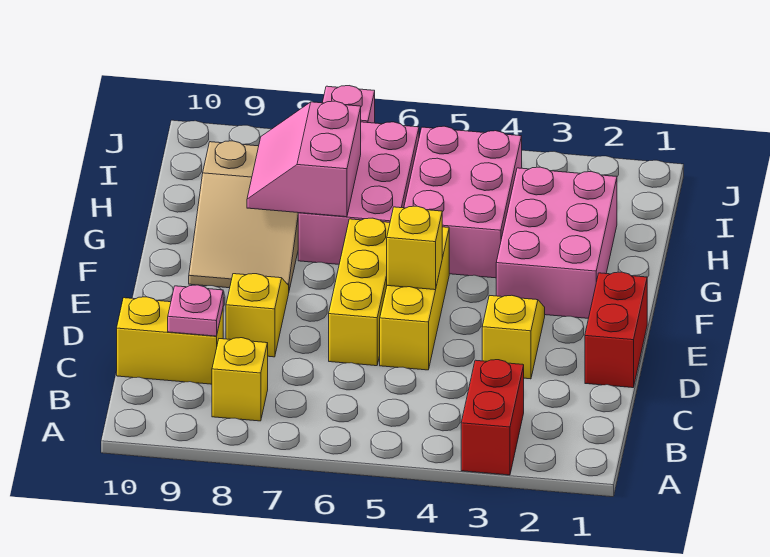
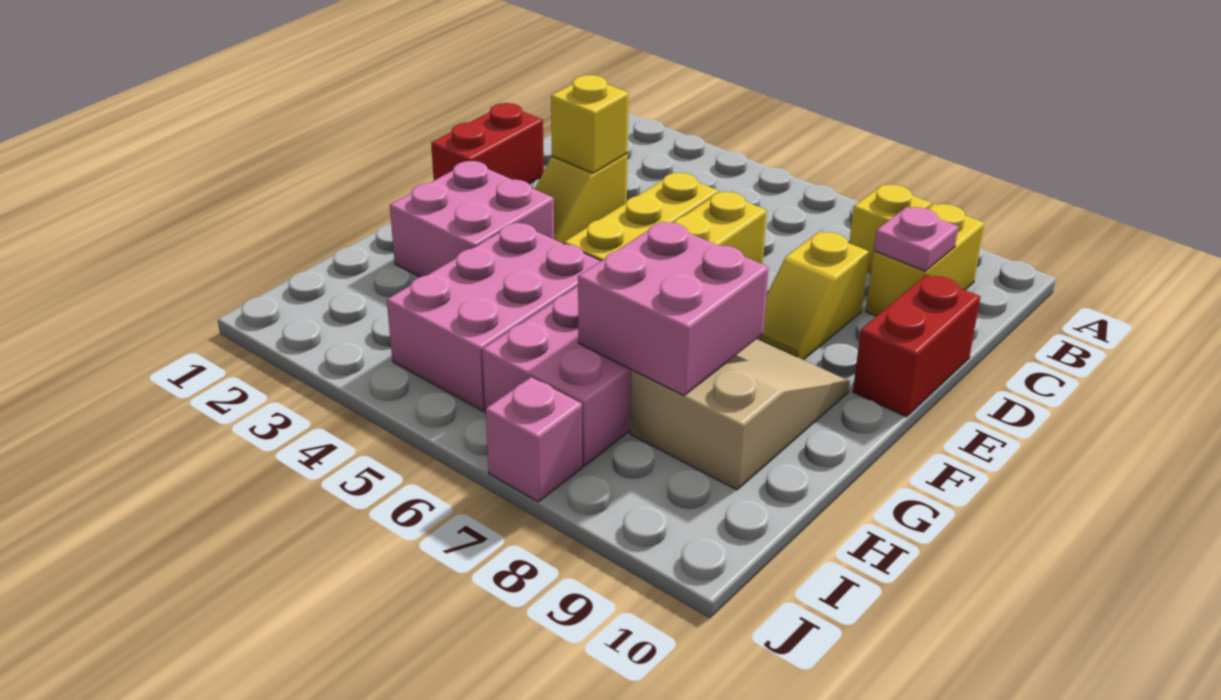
red brick A3:B3 level 1 -> red brick D10:E10 level 1
yellow brick C9:C10 level 1 -> yellow brick B9:C9 level 1
yellow brick E5 level 2 -> yellow brick D3 level 2
pink brick F2:H3 level 1 -> pink brick F2:G3 level 1
pink slope G7:H8 level 2 top 7 -> pink brick G7:H8 level 2

